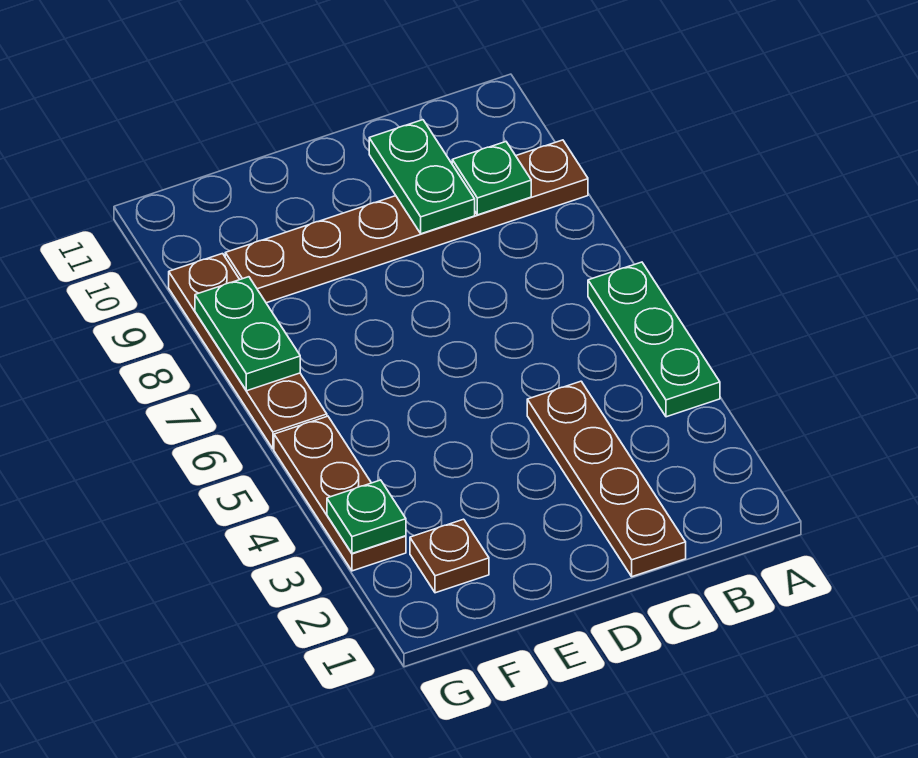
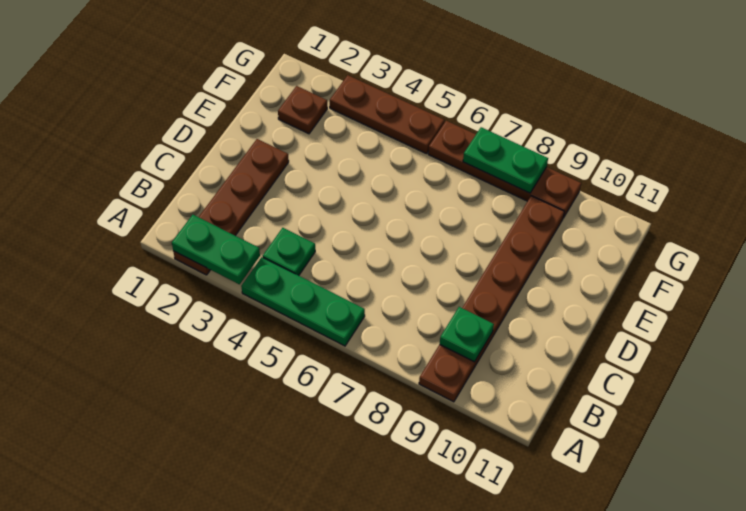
brown plate C1:C4 level 1 -> brown plate A2:D2 level 1
green plate C9:C10 level 2 -> green plate A2:A3 level 2
green plate G3 level 2 -> green plate B4 level 1

